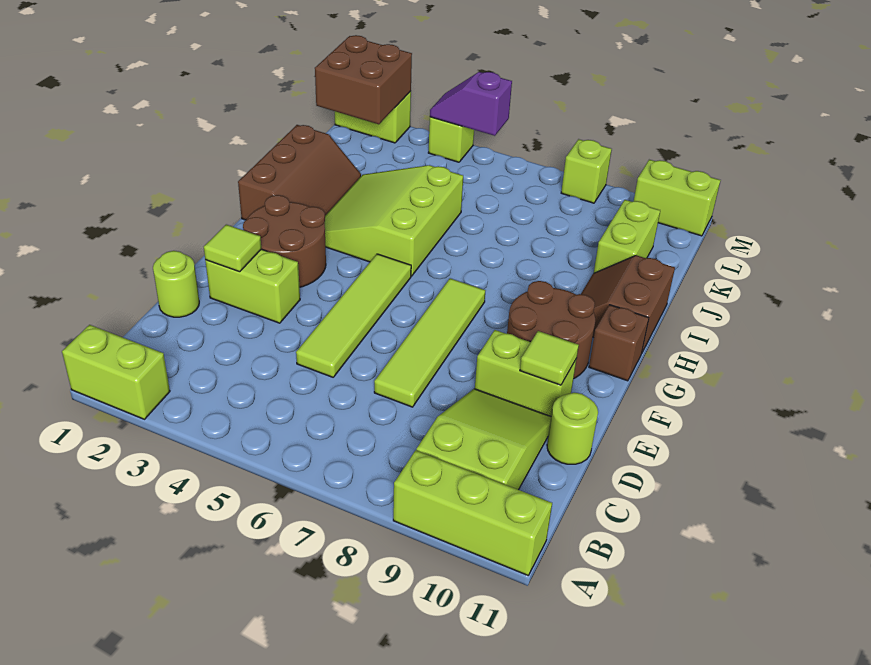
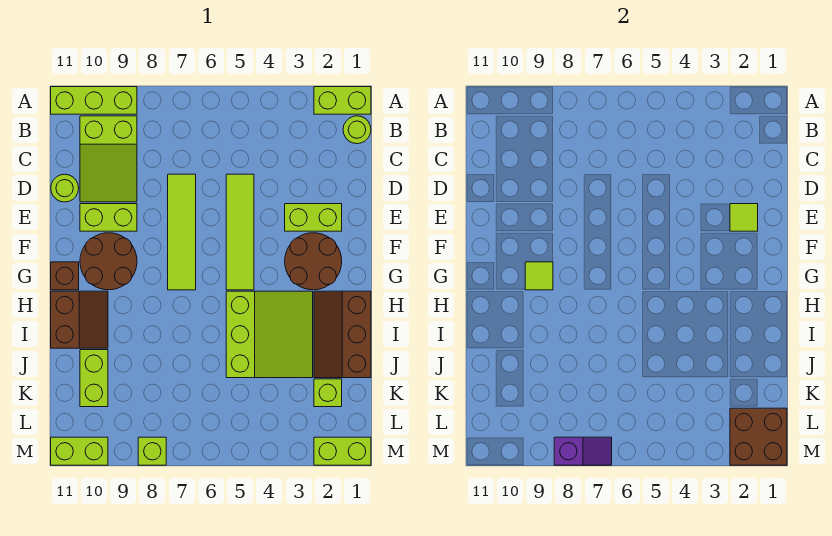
lime round brick D1 level 1 -> lime round brick B1 level 1
lime tile E10 level 2 -> lime tile G9 level 2
lime brick M4 level 1 -> lime brick K2 level 1
purple slope M4:M5 level 2 top 5 -> purple slope M7:M8 level 2 top 8

